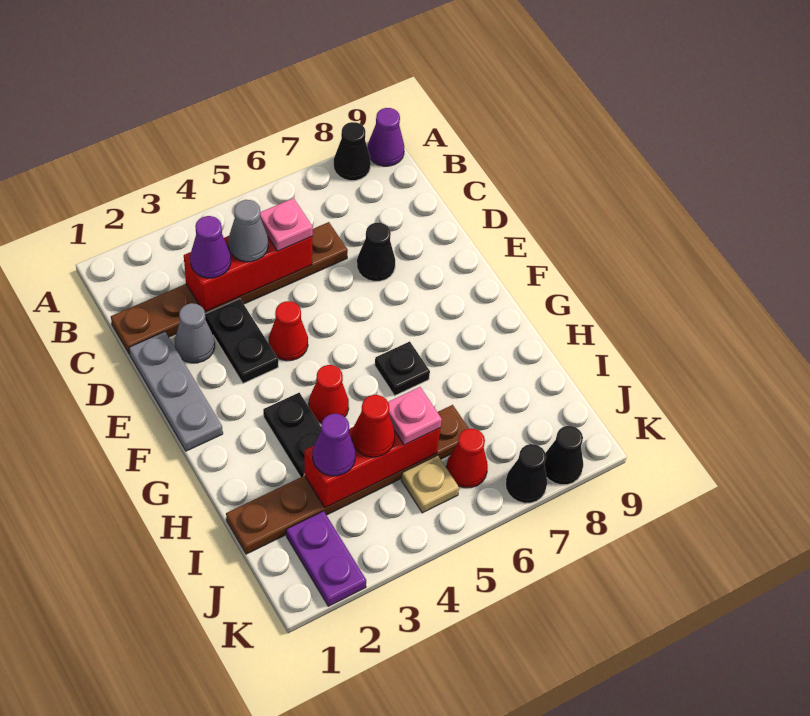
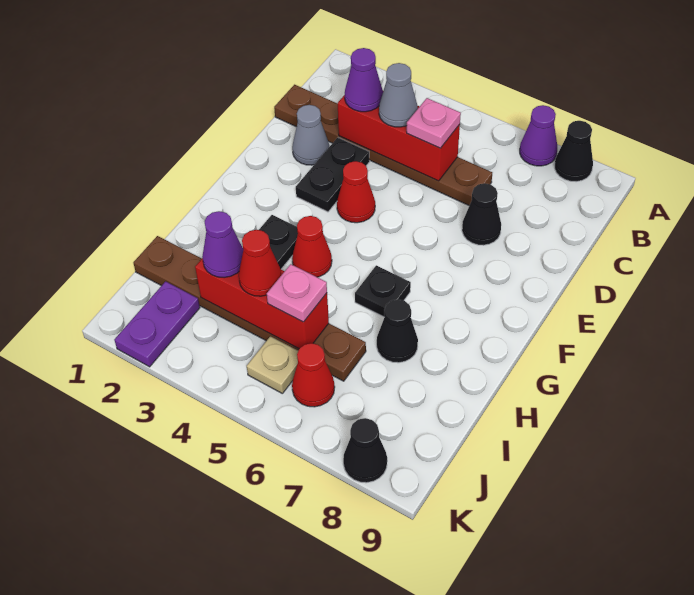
purple cone A9 level 1 -> purple cone A7 level 1
grey plate D1:F1 level 1 -> none
black cone K7 level 1 -> black cone H7 level 1

